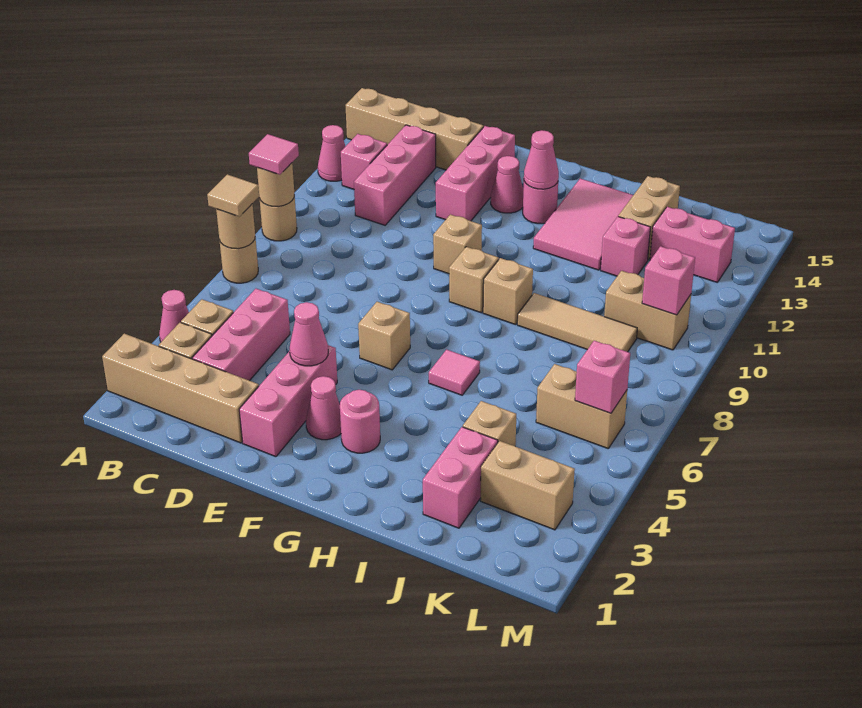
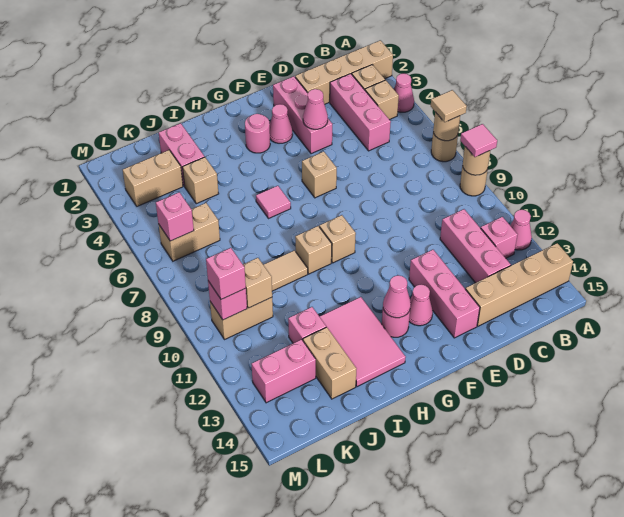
tan brick F10 level 1 -> tan brick K10 level 2
none -> pink brick L10 level 3

